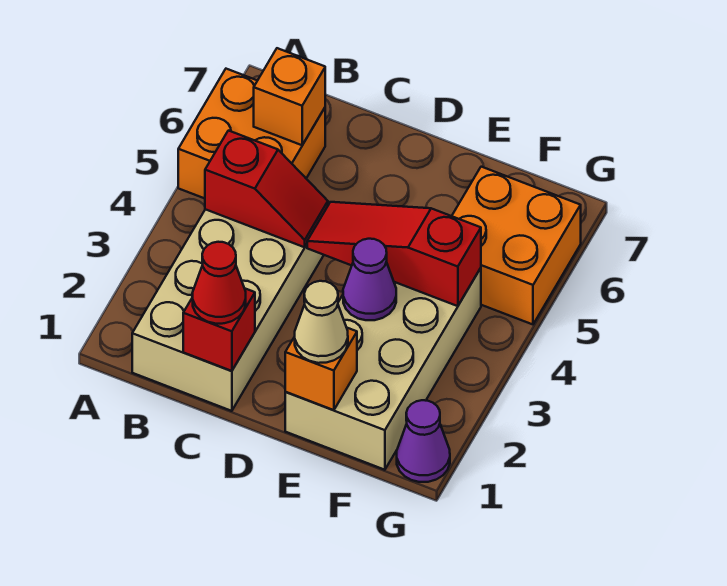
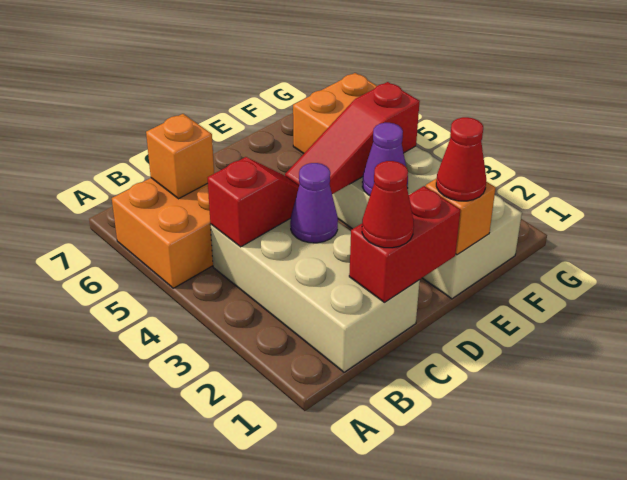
red brick C1 level 2 -> red brick C1:D1 level 2
tan cone E1 level 3 -> red cone E1 level 3
purple cone G1 level 1 -> purple cone C3 level 2

